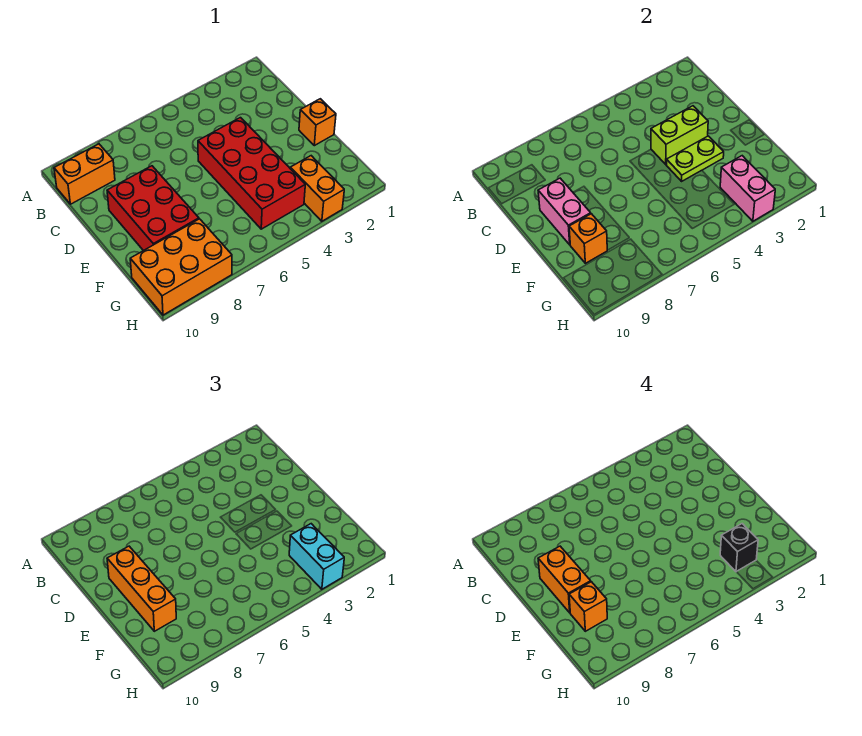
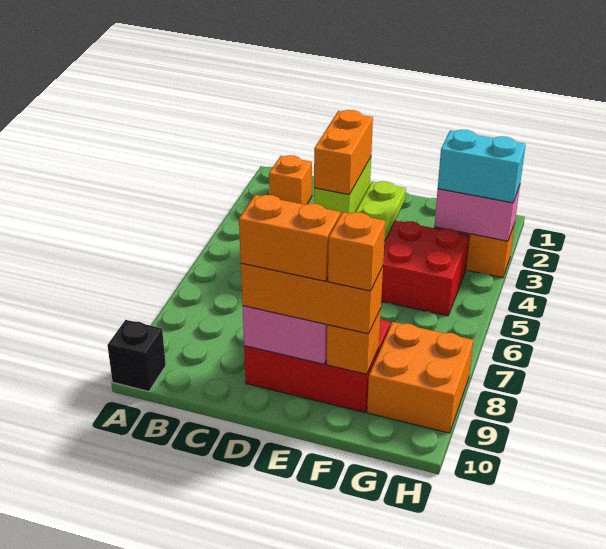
orange brick B9:B10 level 1 -> orange brick D3:D4 level 3
orange brick E1 level 1 -> orange brick B2 level 1
black brick G3 level 4 -> black brick A10 level 1
orange brick G8:H10 level 1 -> orange brick G8:H9 level 1

